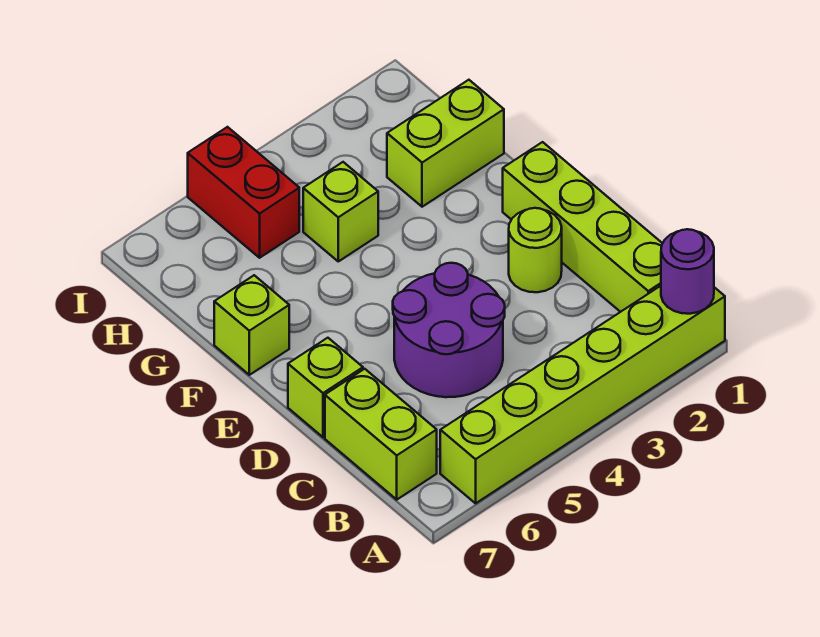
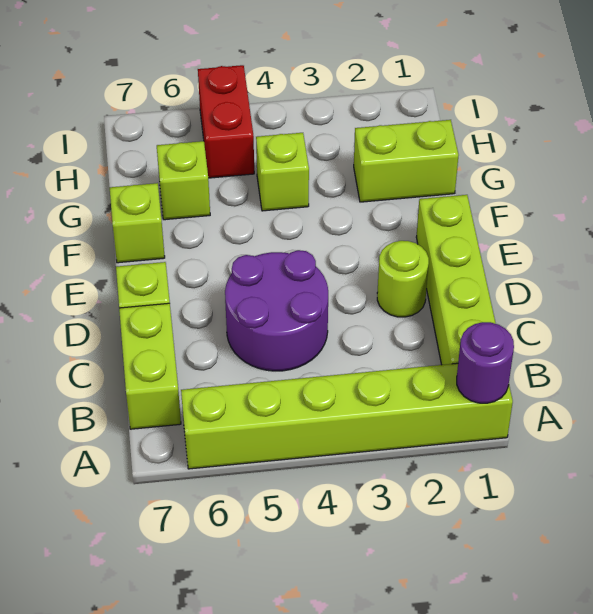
none -> lime brick G6 level 1

